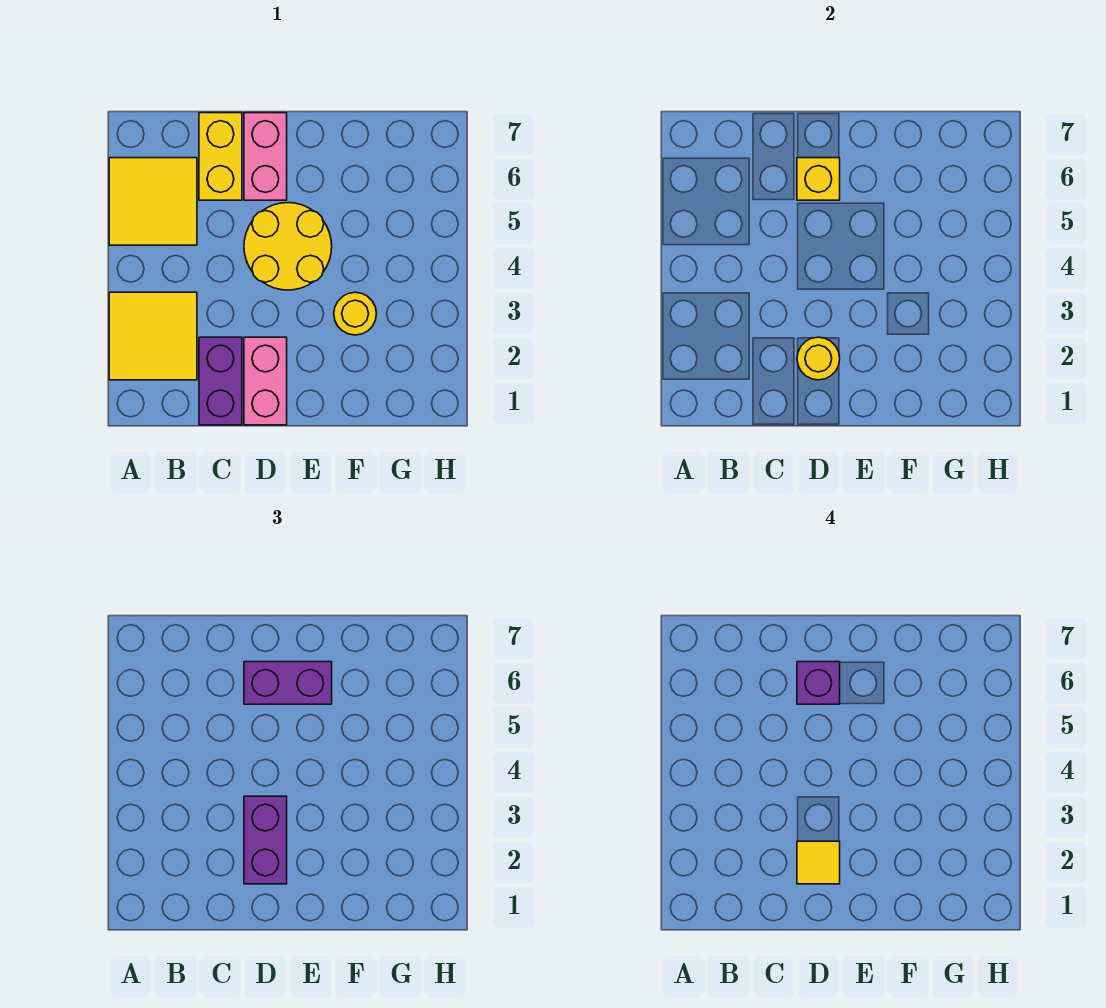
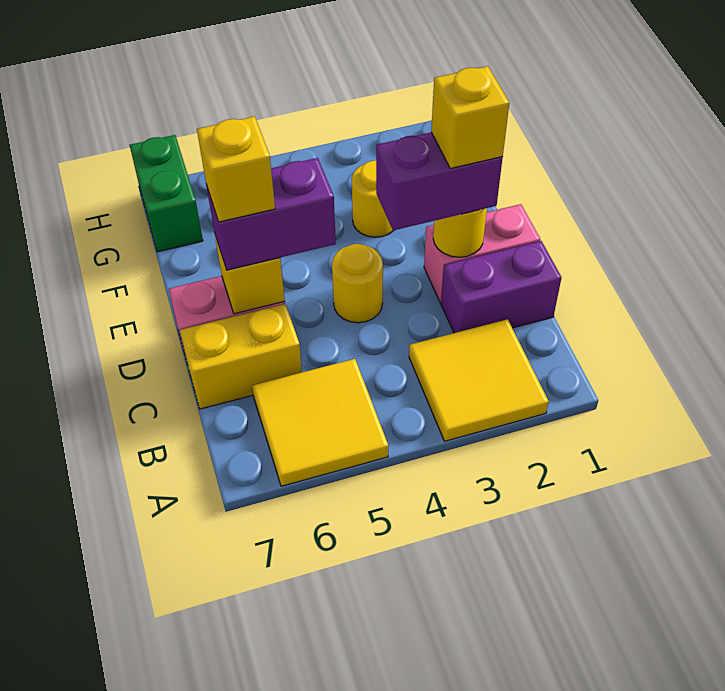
yellow tile D2 level 4 -> yellow brick D2 level 4
yellow round brick D4:E5 level 1 -> yellow round brick D4 level 1
purple brick D6:E6 level 3 -> purple brick D5:D6 level 3
purple brick D6 level 4 -> yellow brick D6 level 4
none -> green brick G7:H7 level 1

